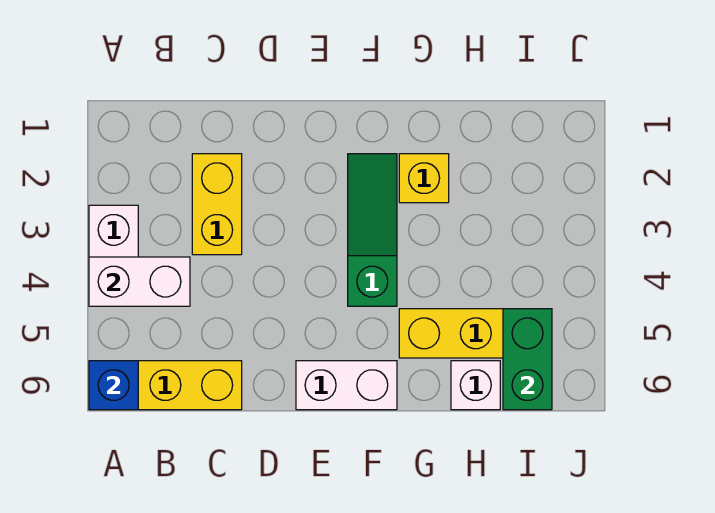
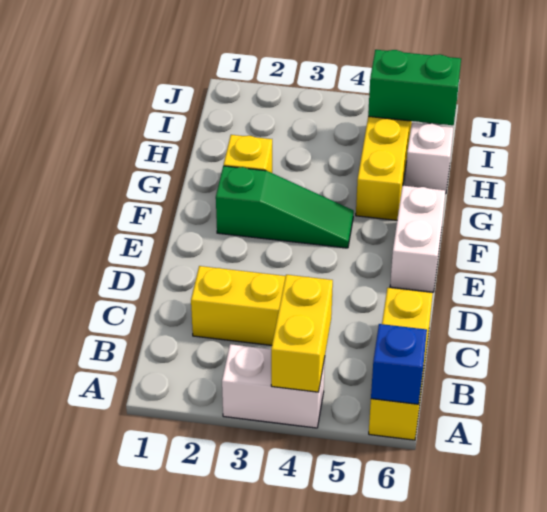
white brick A4:B4 level 2 -> yellow brick A4:B4 level 2
green slope F2:F4 level 1 top 4 -> green slope F2:F4 level 1 top 2

